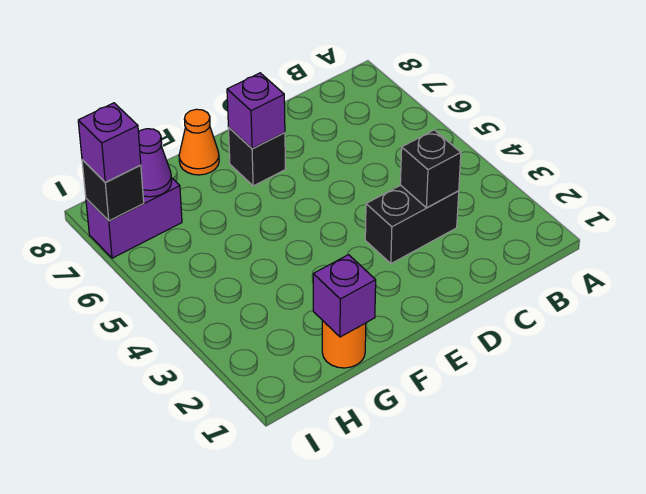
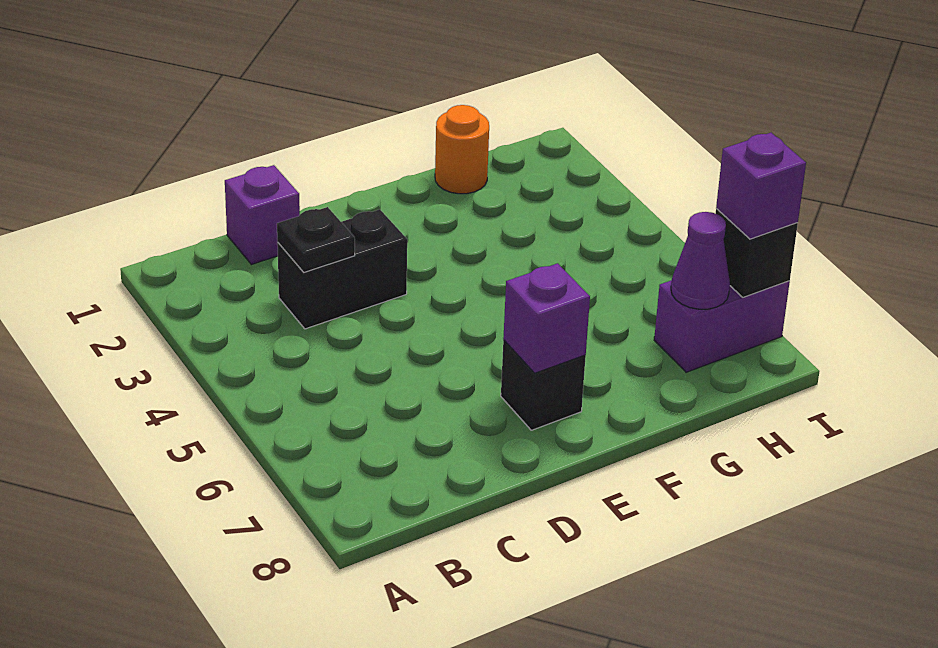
black brick C3 level 2 -> black plate C3 level 2
orange cone F8 level 1 -> none
purple brick G1 level 2 -> purple brick C1 level 1

